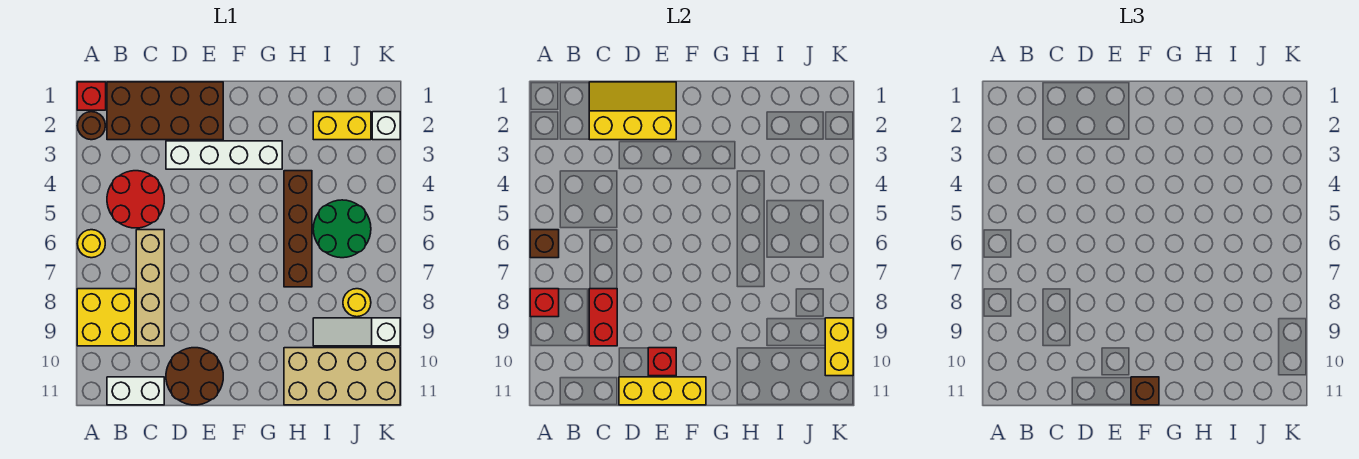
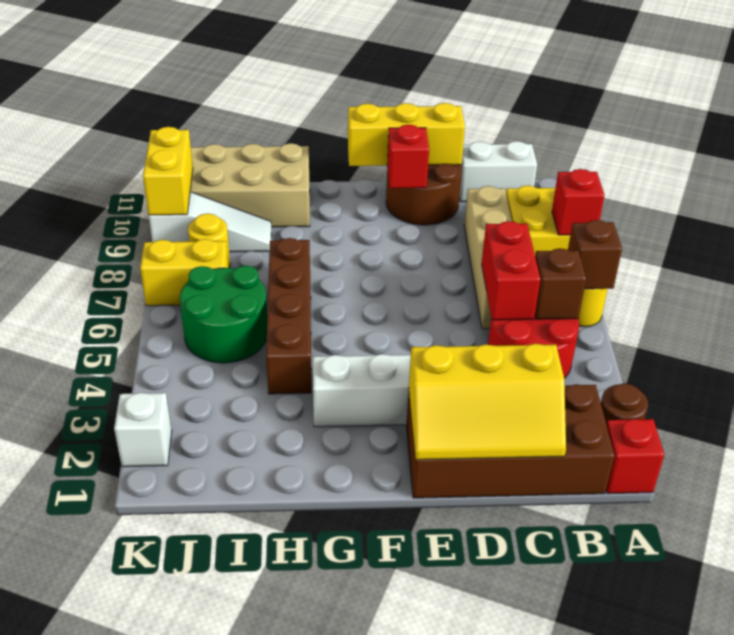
red brick C8:C9 level 2 -> red brick C5:C6 level 2
brown brick F11 level 3 -> brown brick B5 level 2
yellow brick I2:J2 level 1 -> yellow brick J7:K7 level 1

